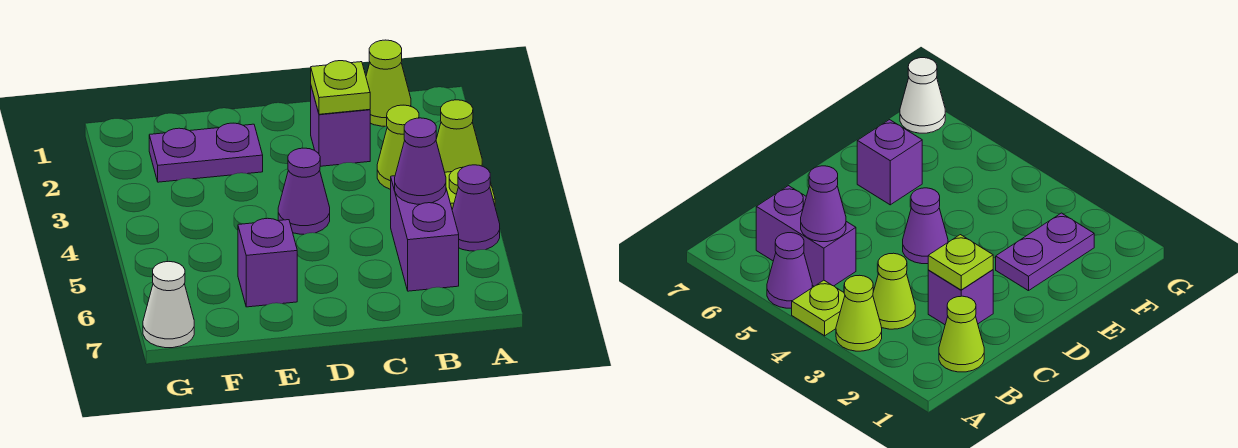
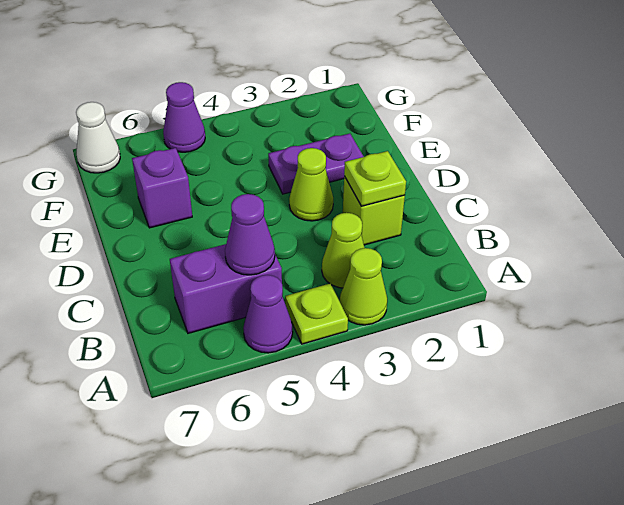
lime cone B1 level 1 -> lime cone D3 level 1
purple brick C2 level 1 -> lime brick C2 level 1
purple cone D4 level 1 -> purple cone G5 level 1
purple plate E2:F2 level 1 -> purple plate E2:E3 level 1

